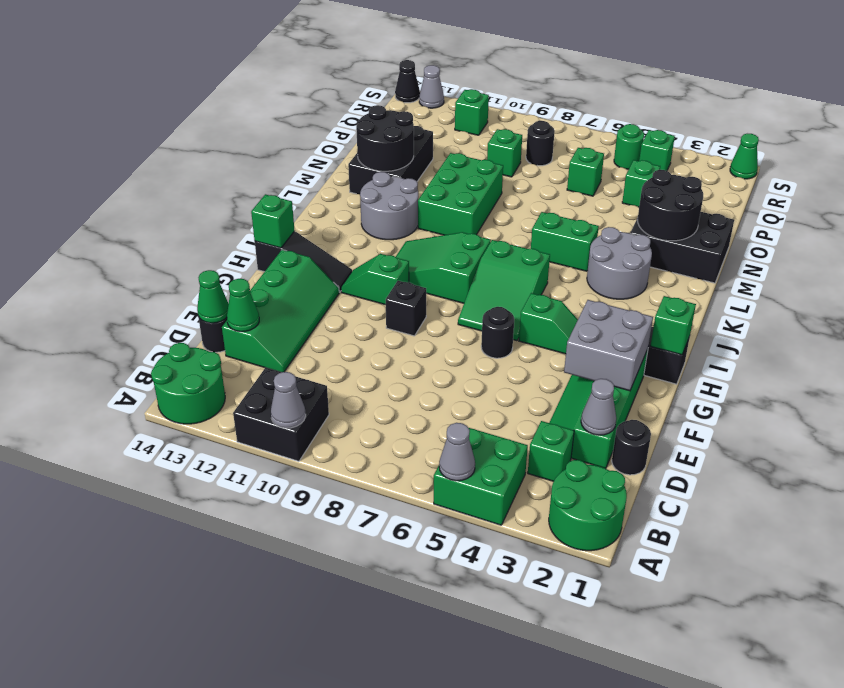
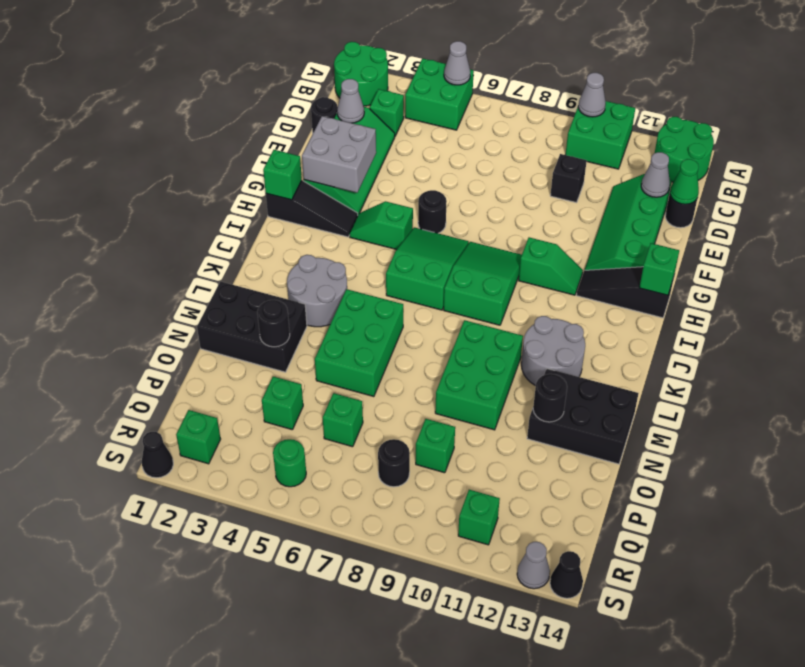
black brick A10:B11 level 1 -> green brick A10:B11 level 1
green cone D13 level 2 -> grey cone D13 level 2
black brick G9 level 1 -> black brick D10 level 1
green slope I8:J10 level 1 top 8 -> green slope H8:J9 level 1 top J
green brick L5:L6 level 1 -> green brick L5:N6 level 1
black round brick M2:N3 level 2 -> black round brick N3 level 2
black brick M12:O13 level 1 -> black brick M12:N14 level 1
black round brick M12:N13 level 2 -> black round brick N12 level 2
green brick R4 level 1 -> green brick R2 level 1
green cone S1 level 1 -> black cone S1 level 1

